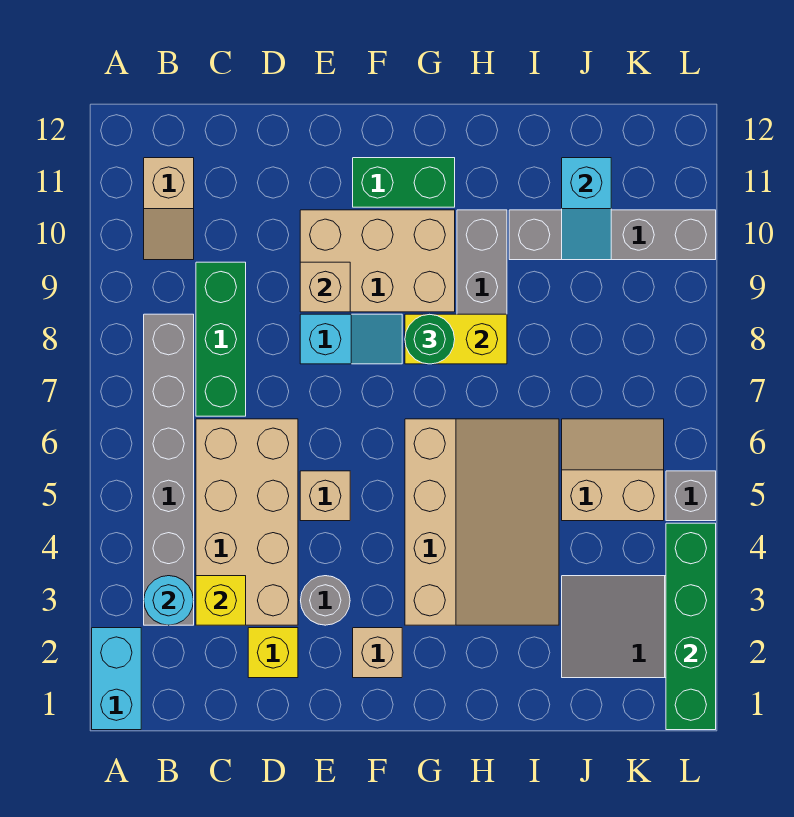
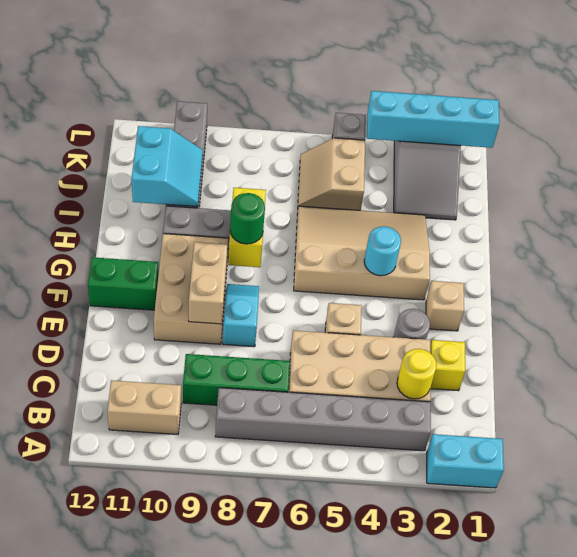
cyan round brick B3 level 2 -> cyan round brick G4 level 2
tan slope B10:B11 level 1 top 11 -> tan brick B10:B11 level 1
yellow brick C3 level 2 -> yellow round brick C3 level 2
tan brick E9 level 2 -> tan brick E9:F9 level 2
green brick F11:G11 level 1 -> green brick F11:F12 level 1
cyan slope J10:J11 level 2 top 11 -> cyan slope I10:J11 level 2 top 11
green brick L1:L4 level 2 -> cyan brick L1:L4 level 2

